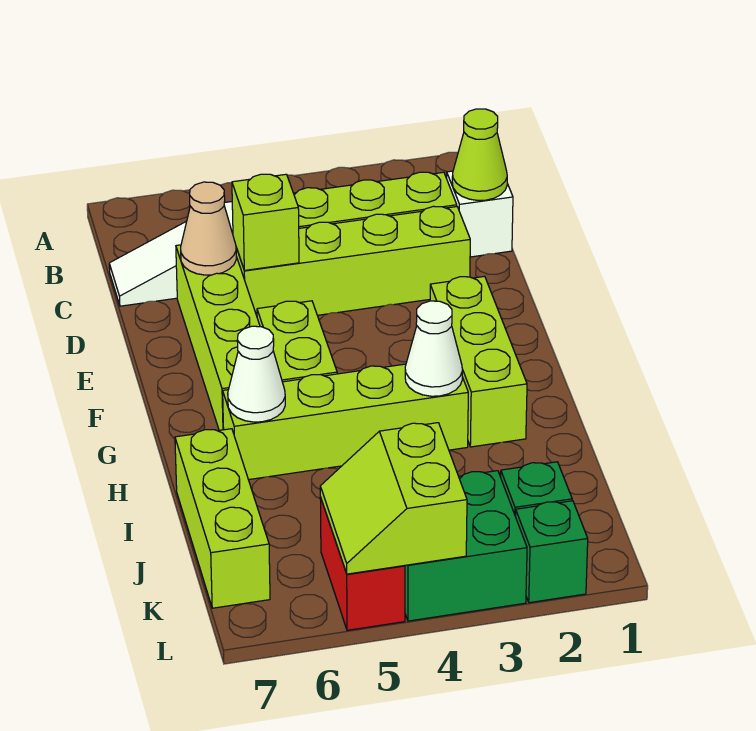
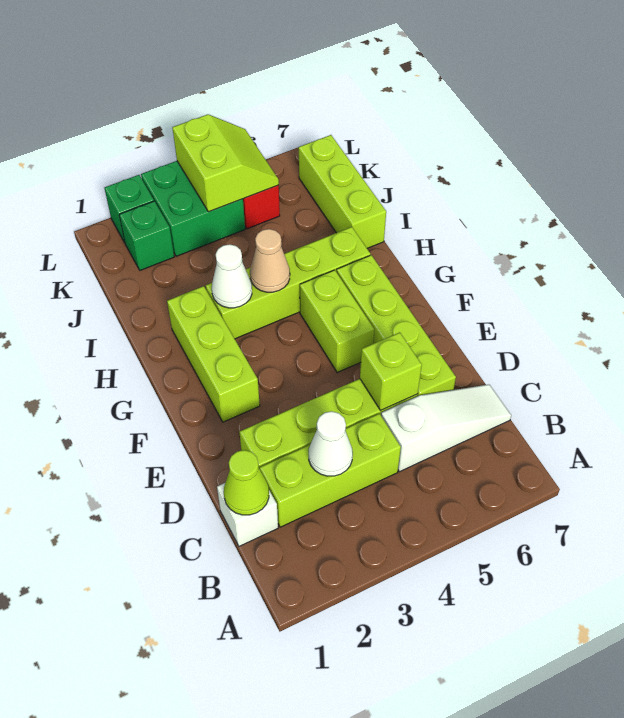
tan cone D6 level 2 -> tan cone H4 level 2
white cone H6 level 2 -> white cone C3 level 2

